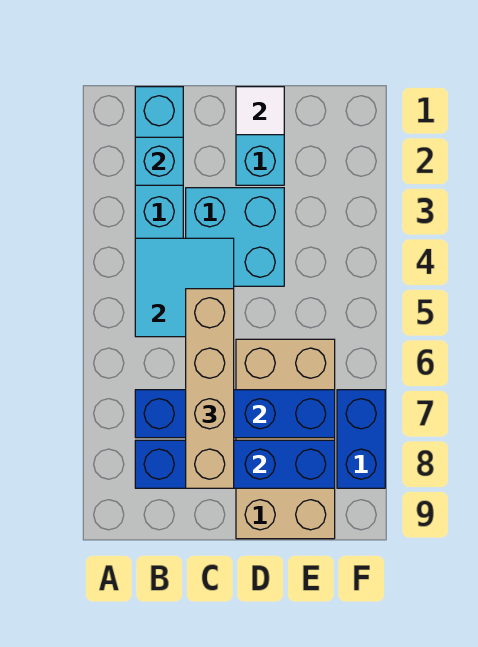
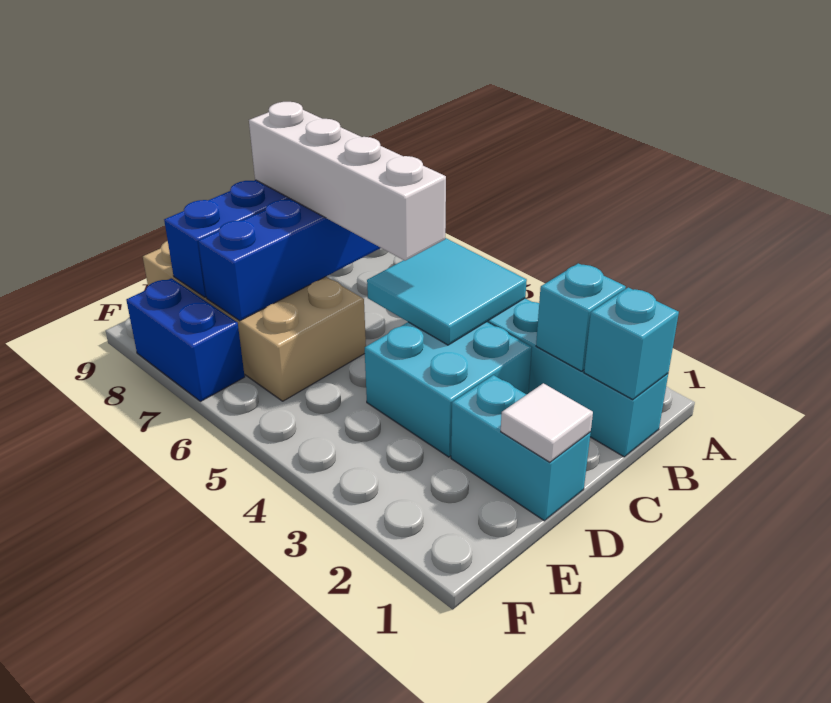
none -> cyan brick B1 level 2
tan brick C5:C8 level 3 -> white brick C5:C8 level 3

